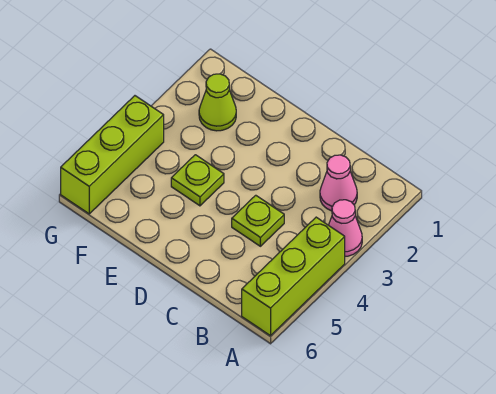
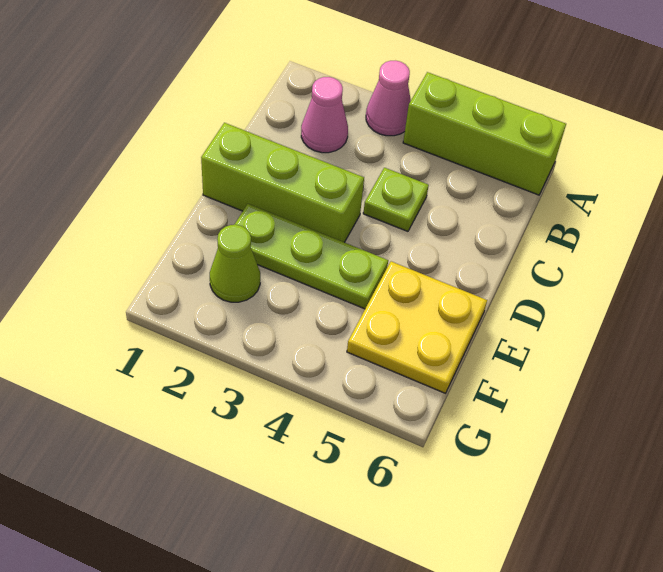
lime plate E4 level 1 -> lime plate E2:E4 level 1
none -> yellow plate E5:F6 level 1
lime brick G4:G6 level 1 -> lime brick D1:D3 level 1

